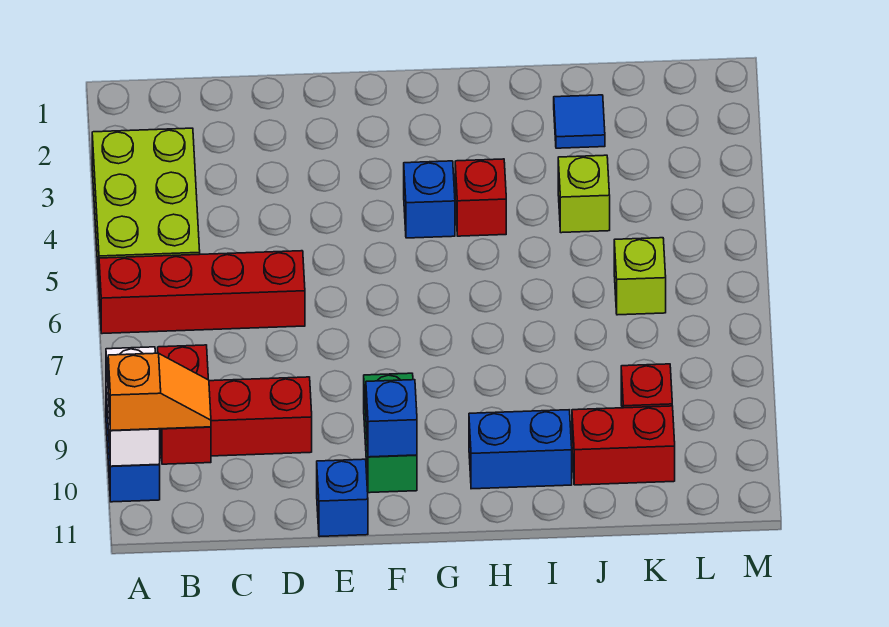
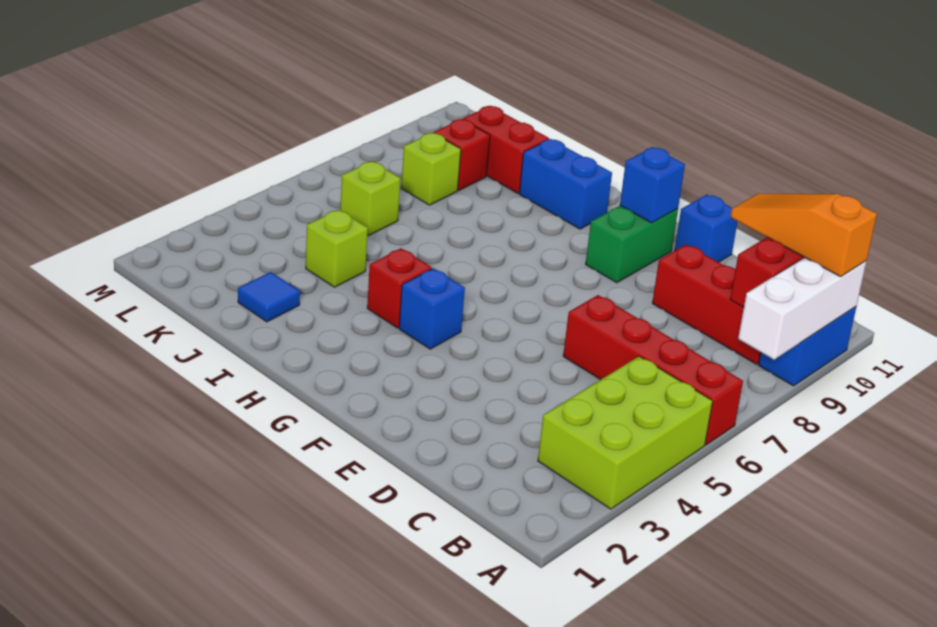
white brick A9:A10 level 2 -> white brick A8:A10 level 2
orange slope A10:B10 level 3 top A -> orange slope A10:C10 level 3 top A
none -> lime brick K8 level 1

